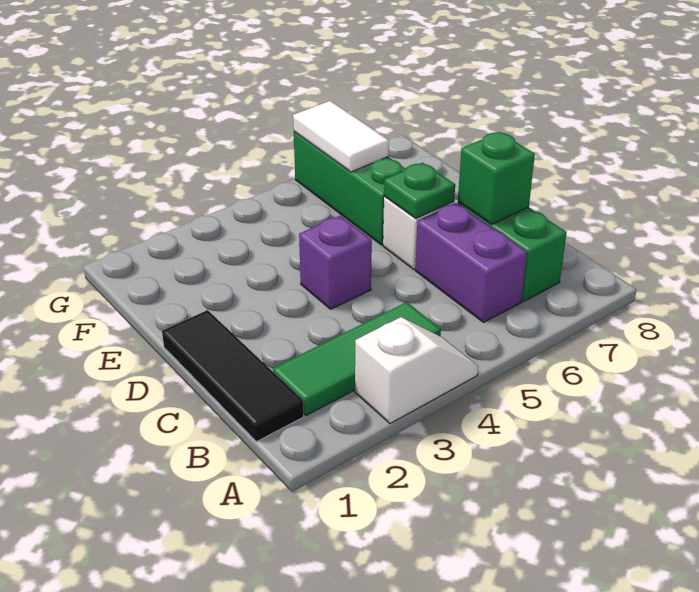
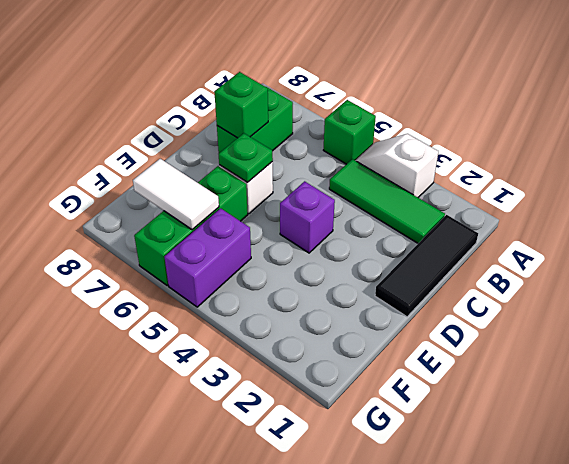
none -> green brick A5 level 1
purple brick B6:C6 level 1 -> purple brick F5:G5 level 1
white tile F6:G6 level 2 -> white tile F6:F7 level 2

